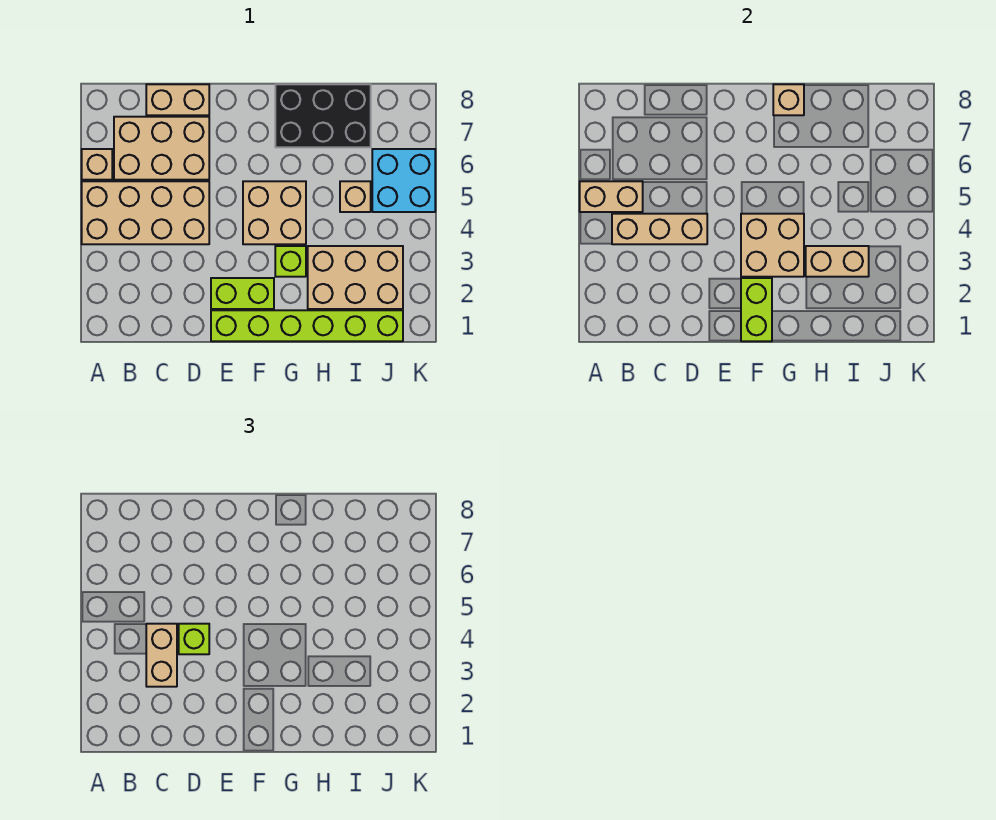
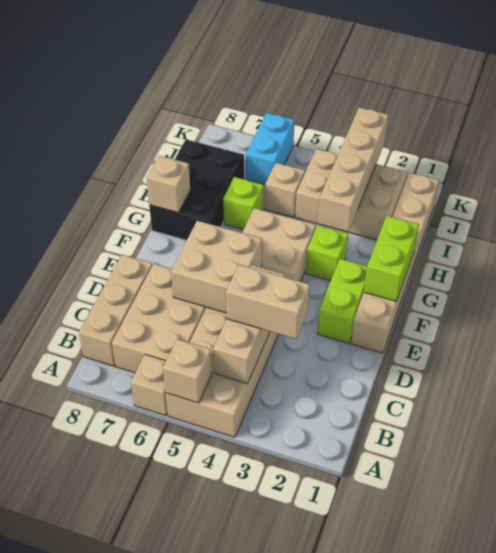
tan brick A5:B5 level 2 -> tan brick A5 level 2
tan brick C8:D8 level 1 -> tan brick B8:D8 level 1
lime brick D4 level 3 -> lime brick H6 level 1
lime brick E1:J1 level 1 -> tan brick E1:J1 level 1
lime brick F1:F2 level 2 -> lime brick F1:G1 level 2
tan brick F3:G4 level 2 -> tan brick D5:E6 level 2
tan brick H2:J3 level 1 -> tan brick I2:J4 level 1
tan brick H3:I3 level 2 -> tan brick H3:K3 level 2
cyan brick J5:K6 level 1 -> cyan brick J6:K6 level 1

